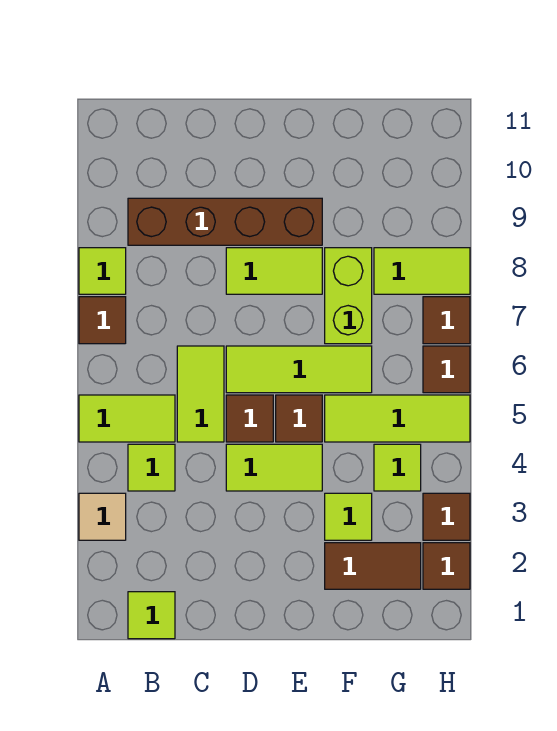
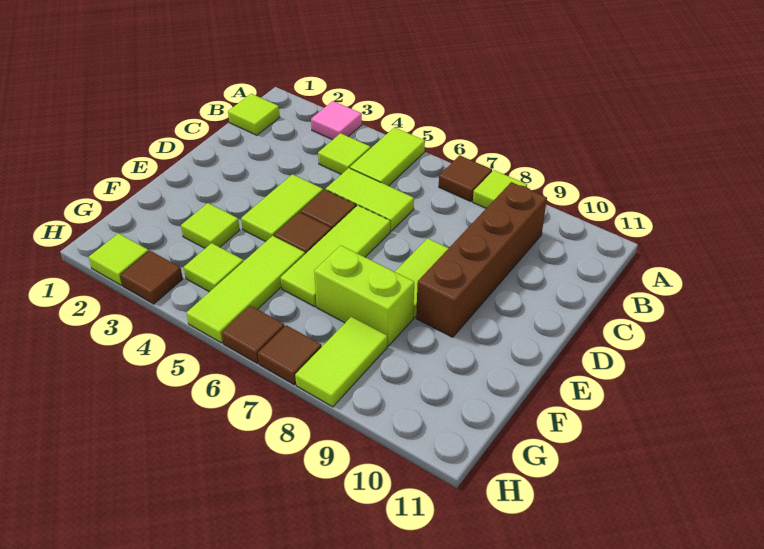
tan tile A3 level 1 -> pink tile A3 level 1
brown tile F2:G2 level 1 -> none
brown tile H2 level 1 -> lime tile H2 level 1

